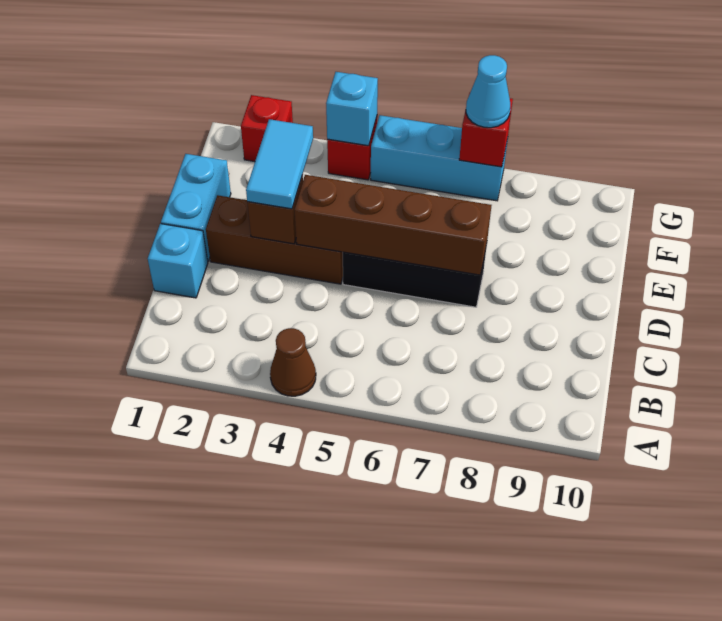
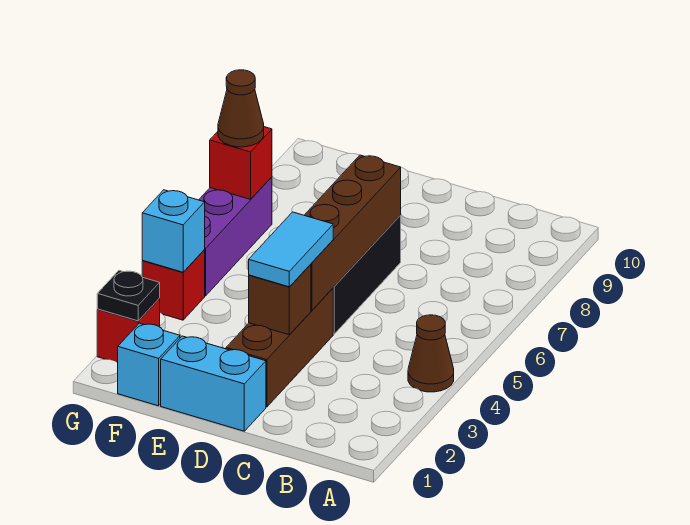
cyan brick C1 level 1 -> cyan brick F1 level 1
cyan tile D3:E3 level 3 -> cyan tile D3:D4 level 3
none -> black plate G2 level 2
cyan brick G5:G7 level 1 -> purple brick G5:G7 level 1
cyan cone G7 level 3 -> brown cone G7 level 3

